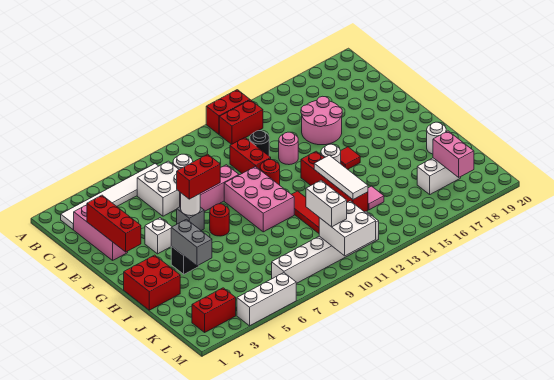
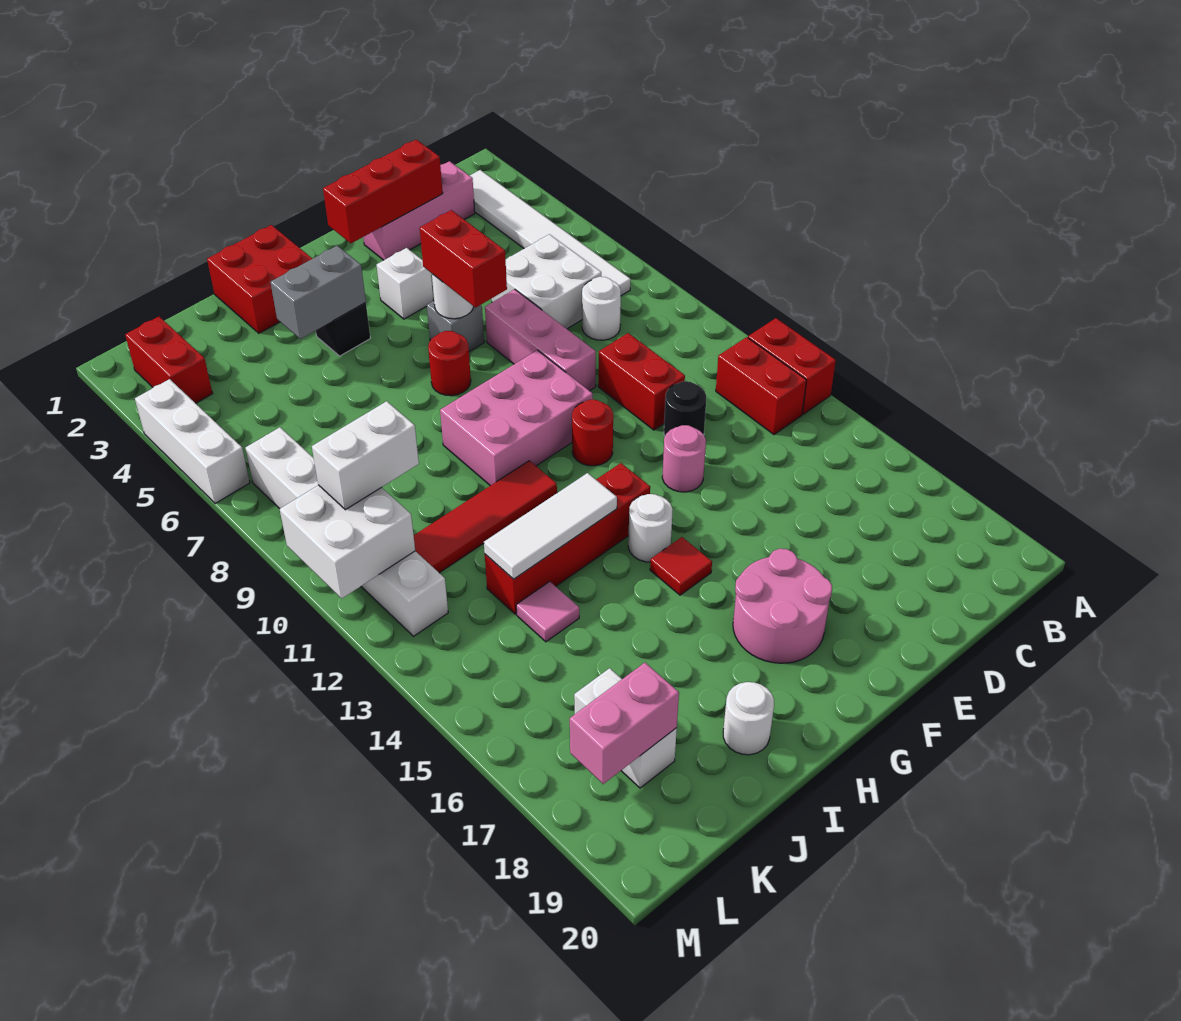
red brick D11:E11 level 1 -> red brick D10:D11 level 1
pink round brick D15:E16 level 1 -> pink round brick F17:G18 level 1

